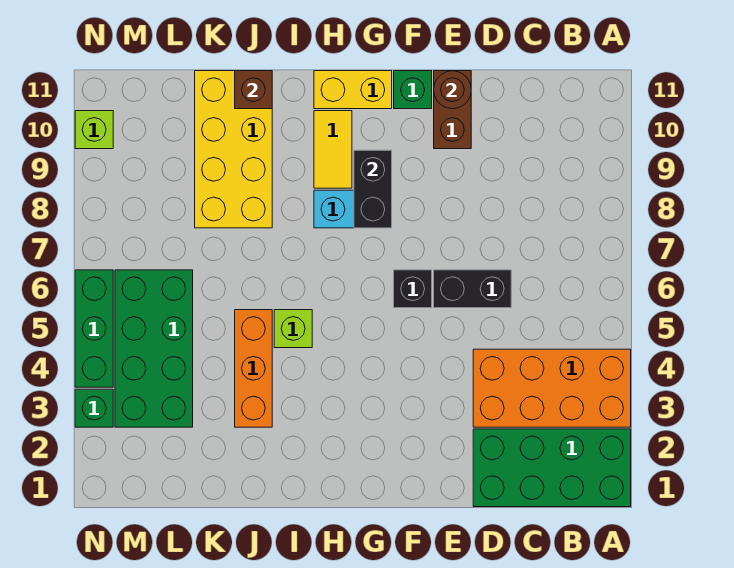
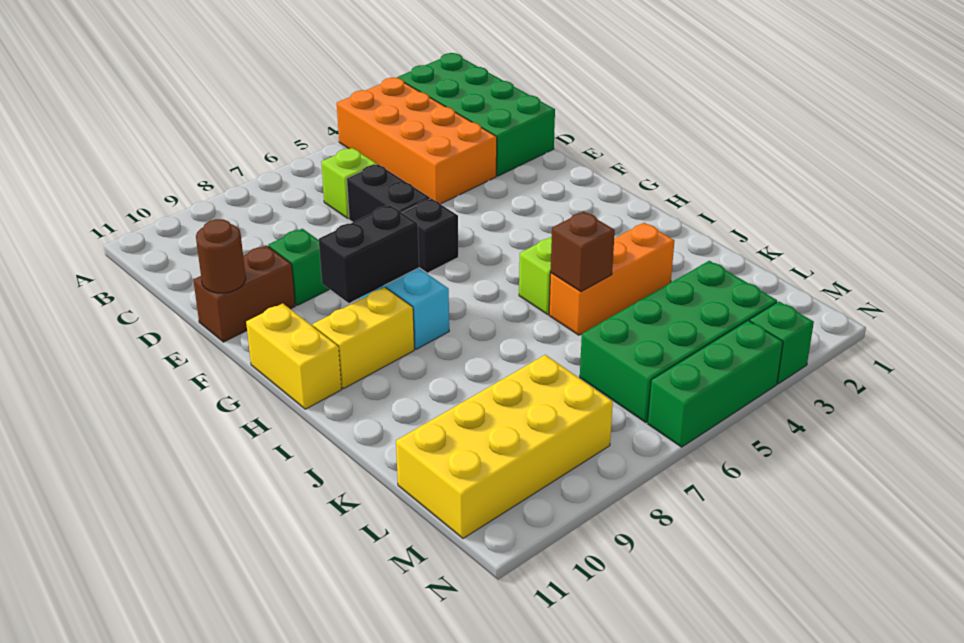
green brick F11 level 1 -> green brick E9 level 1
yellow tile H9:H10 level 1 -> yellow brick H9:H10 level 1
yellow brick J8:K11 level 1 -> yellow brick L8:M11 level 1
brown brick J11 level 2 -> brown brick J5 level 2
lime brick N10 level 1 -> lime brick C6 level 1

